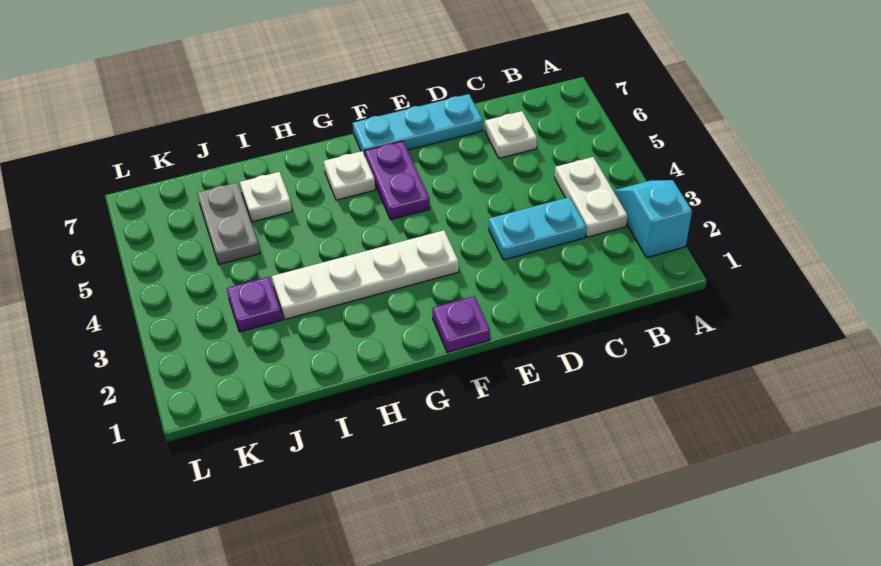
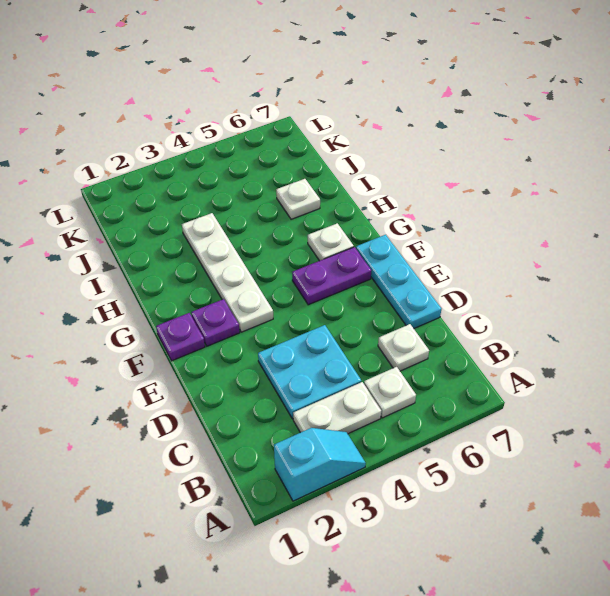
none -> white plate B5 level 1
cyan plate C3:D3 level 1 -> cyan plate C3:D4 level 1
purple plate J3 level 1 -> purple plate F2 level 1
grey plate J5:J6 level 1 -> none

